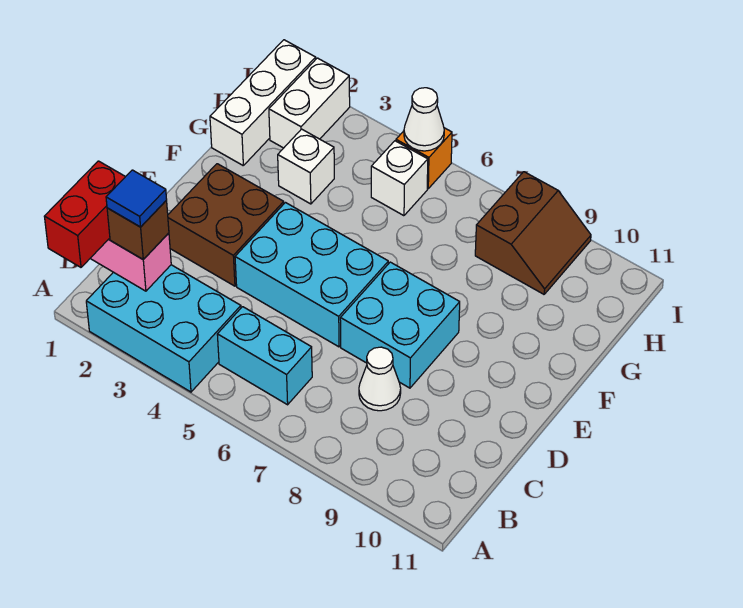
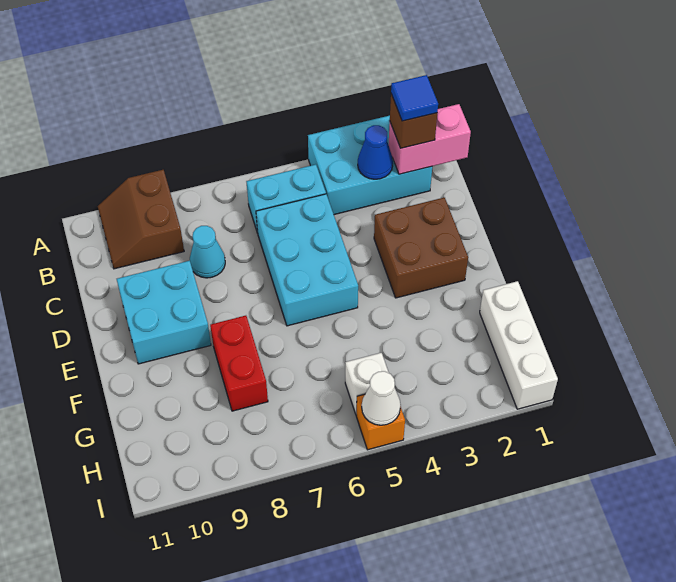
red brick A1:B1 level 3 -> red brick F8:G8 level 1
none -> blue cone B3 level 2
white cone C8 level 1 -> cyan cone C8 level 1
cyan brick D4:E6 level 1 -> cyan brick C5:E6 level 1
cyan brick D7:E8 level 1 -> cyan brick D9:E10 level 1
white brick G3 level 1 -> none
white brick H2:I2 level 1 -> none
brown slope H8:I9 level 1 top 8 -> brown slope A9:B10 level 1 top 9

